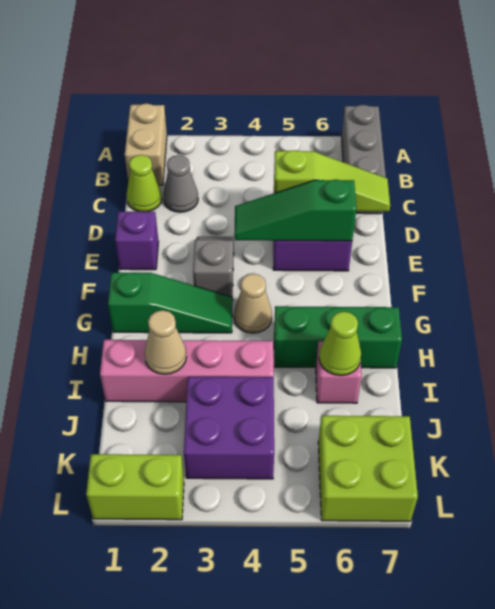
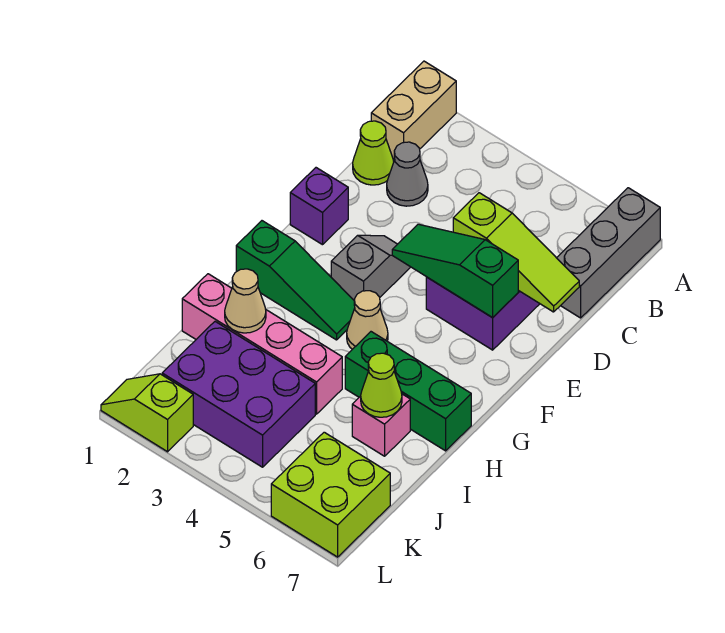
purple brick J3:K4 level 1 -> purple brick J2:K4 level 1
lime brick L1:L2 level 1 -> lime slope L1:L2 level 1 top 2

